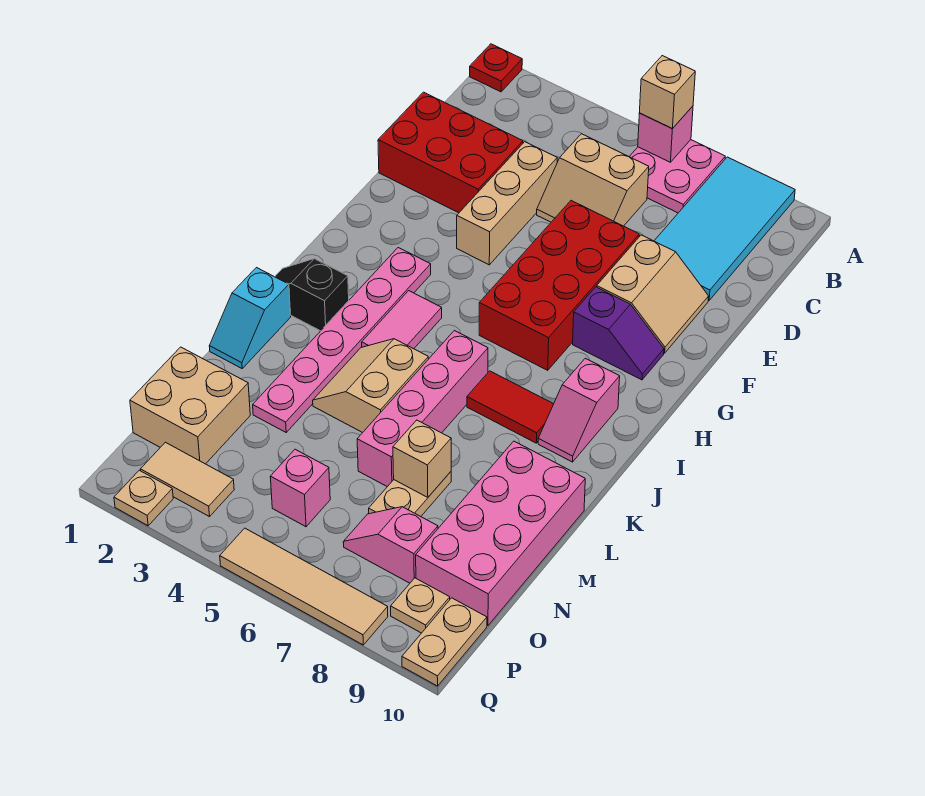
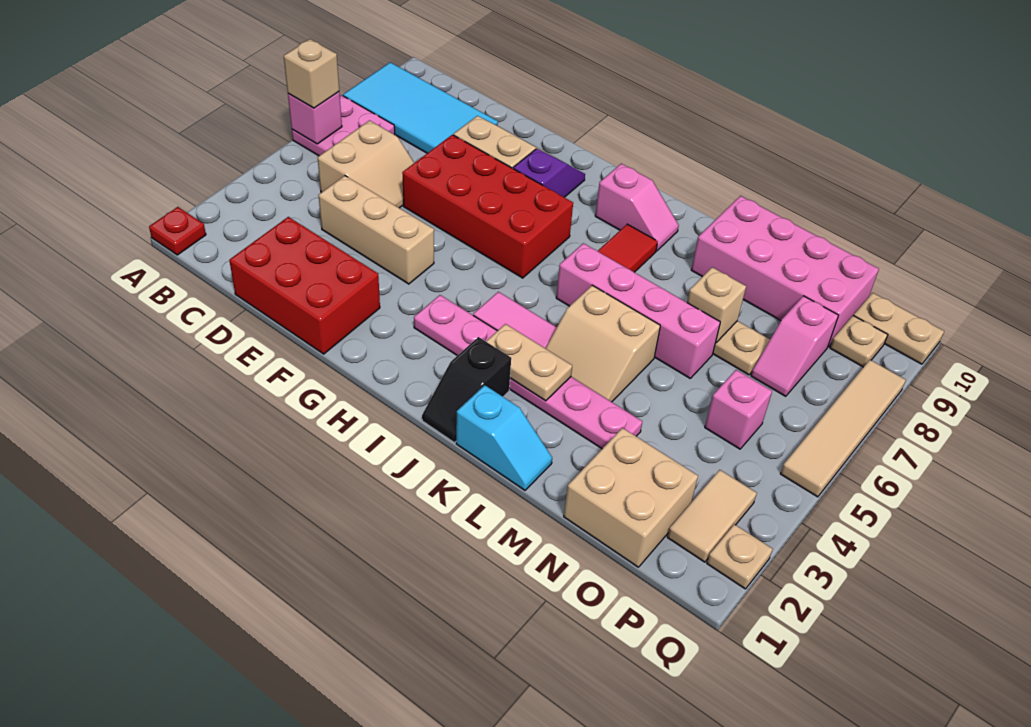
red brick D1:E3 level 1 -> red brick D1:F2 level 1
none -> tan plate J3:K3 level 2

